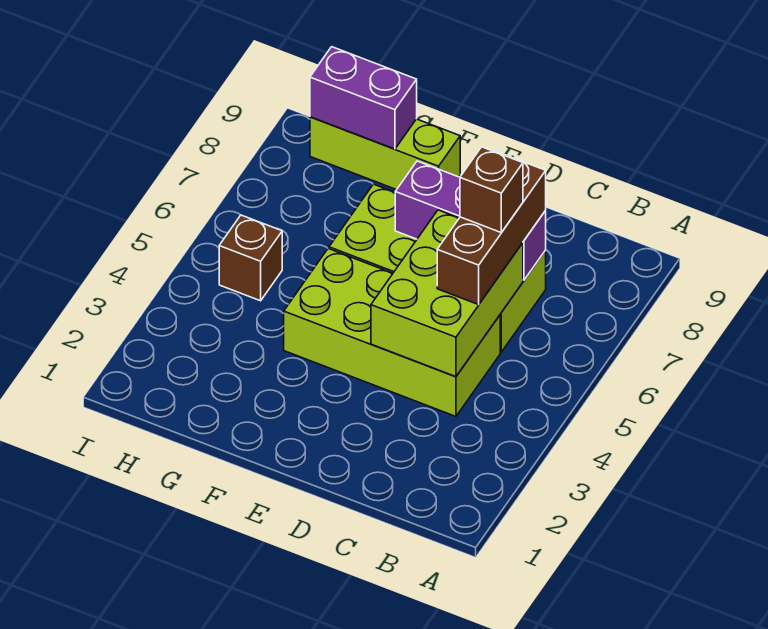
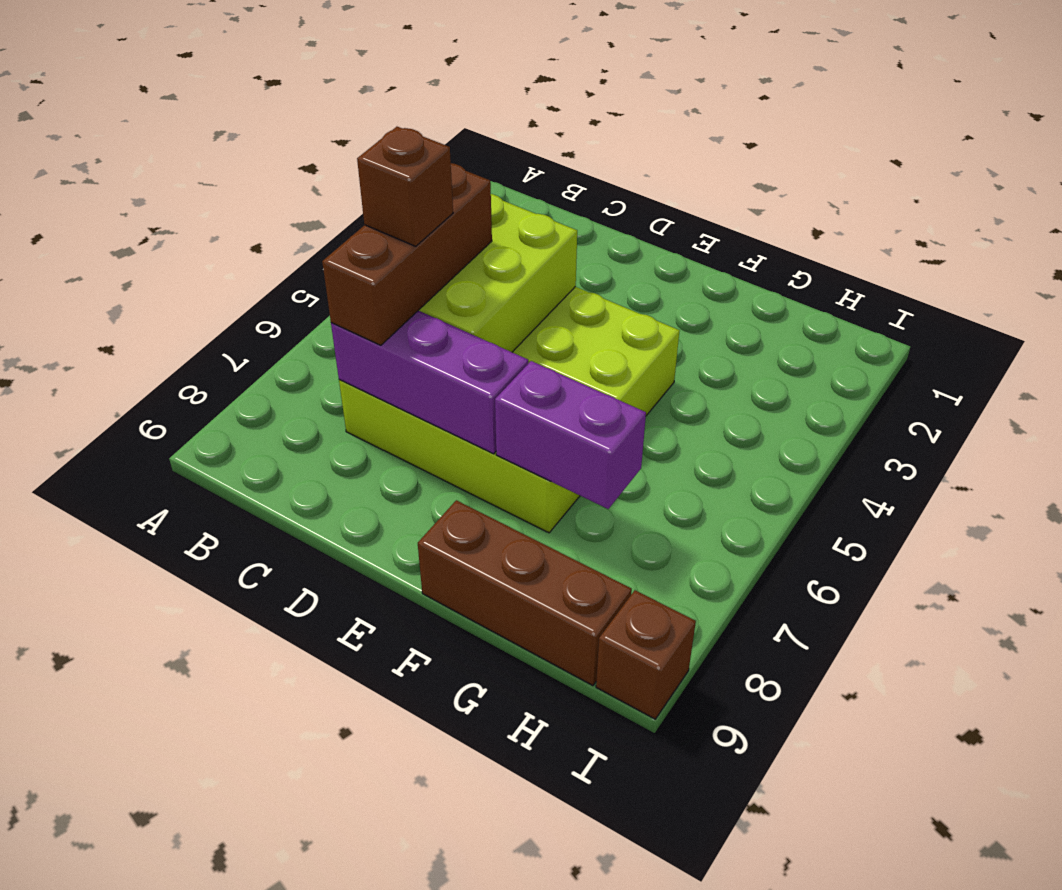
lime brick F9:H9 level 1 -> brown brick F9:H9 level 1
purple brick G9:H9 level 2 -> purple brick F7:G7 level 2
brown brick H5 level 1 -> brown brick I9 level 1

